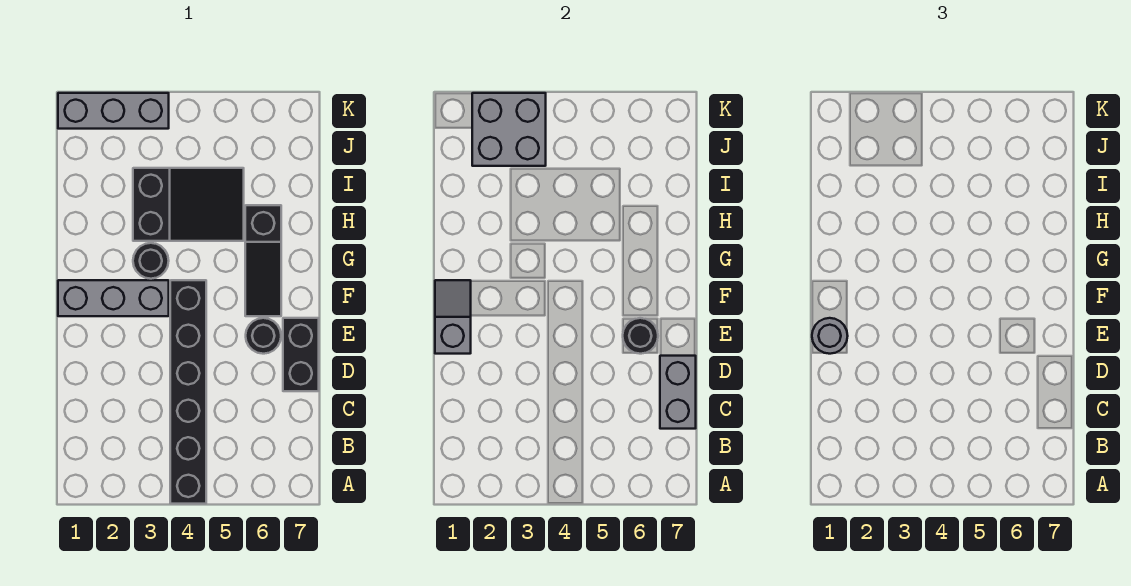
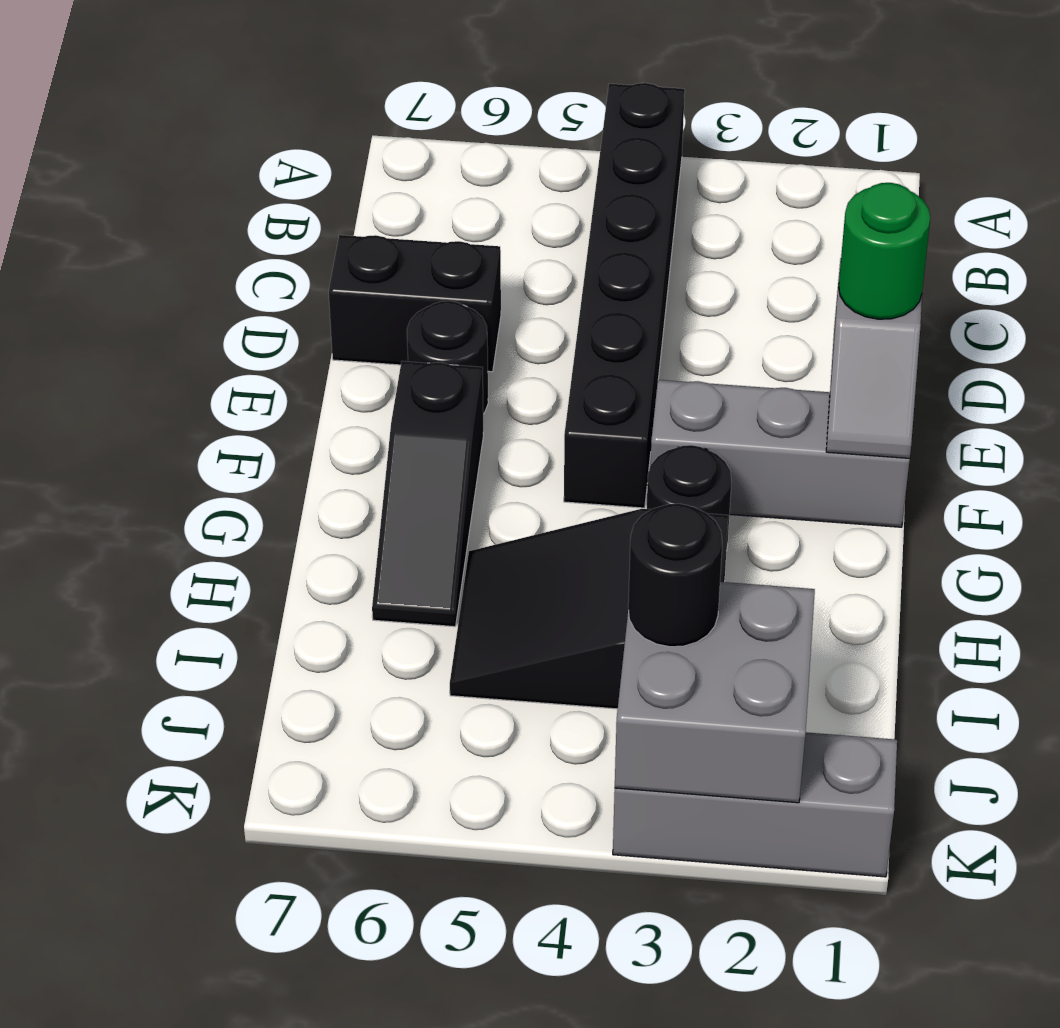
grey brick C7:D7 level 2 -> none
black brick D7:E7 level 1 -> black brick D6:D7 level 1
grey round brick E1 level 3 -> green round brick E1 level 3
black round brick E6 level 2 -> black round brick J3 level 3
black slope F6:H6 level 1 top H -> black slope F6:H6 level 1 top F

